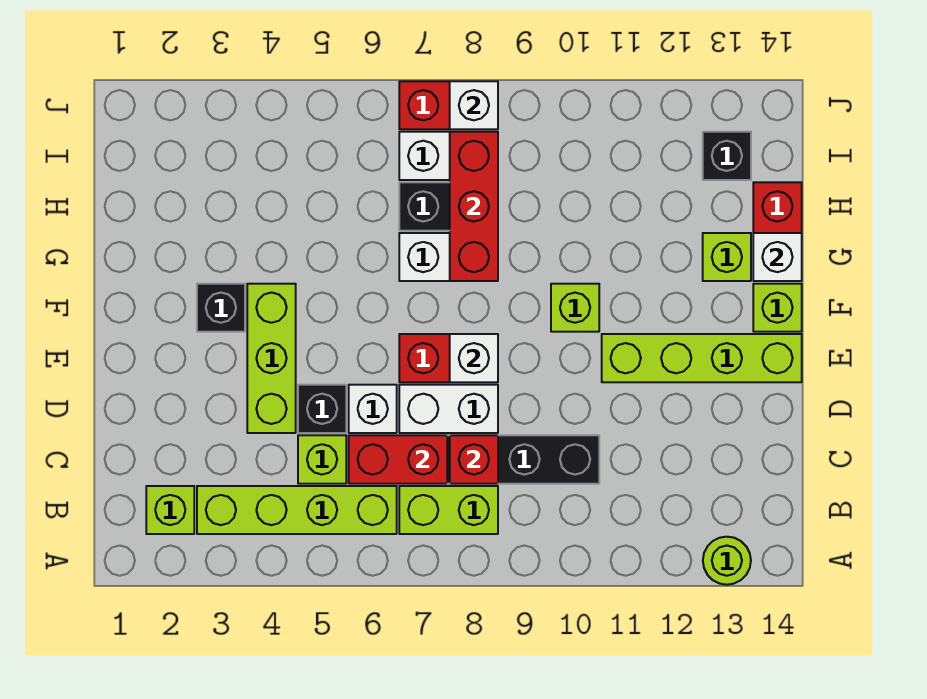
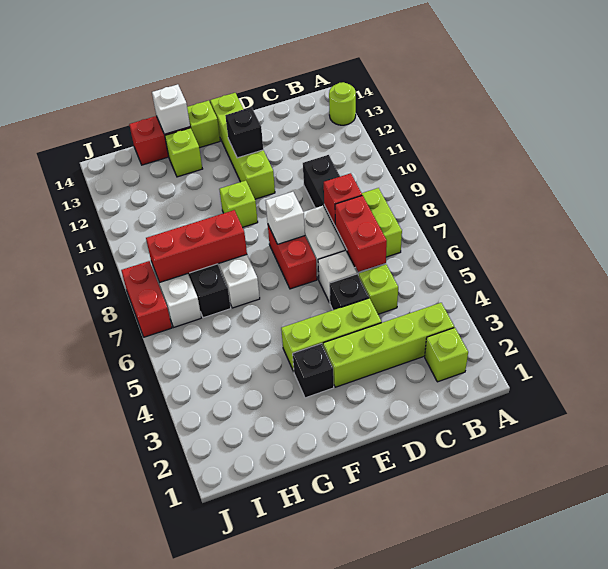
lime brick B3:B6 level 1 -> lime brick B3:E3 level 1
black brick I13 level 1 -> black brick E12 level 2
white brick J8 level 2 -> none

